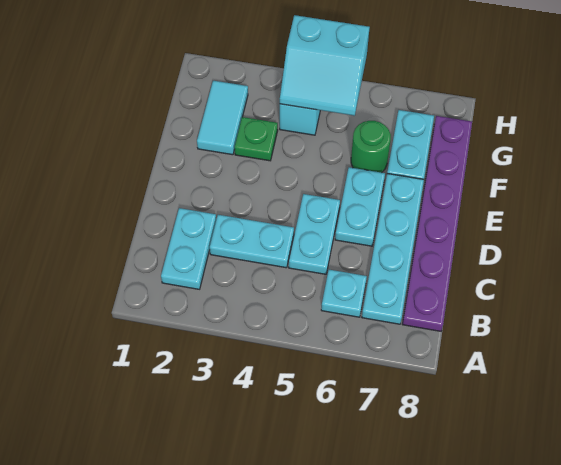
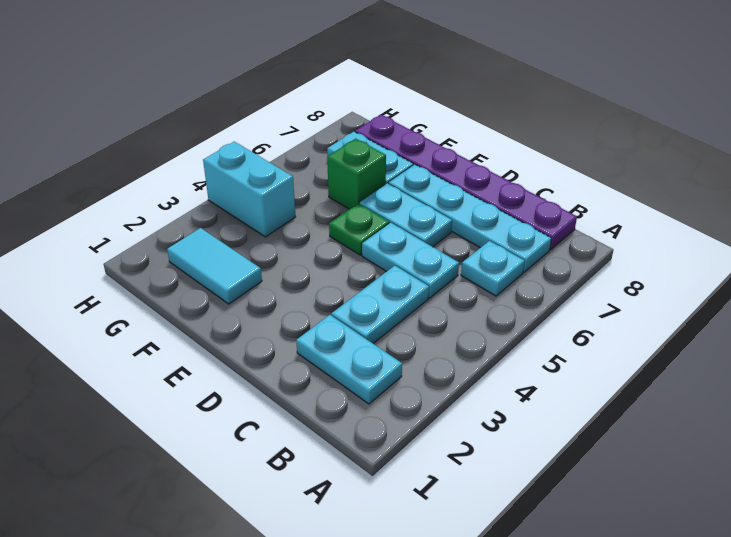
green plate F3 level 1 -> green plate E5 level 1
green round brick F6 level 1 -> green brick F6 level 1
cyan slope G4:H5 level 2 top H -> none

